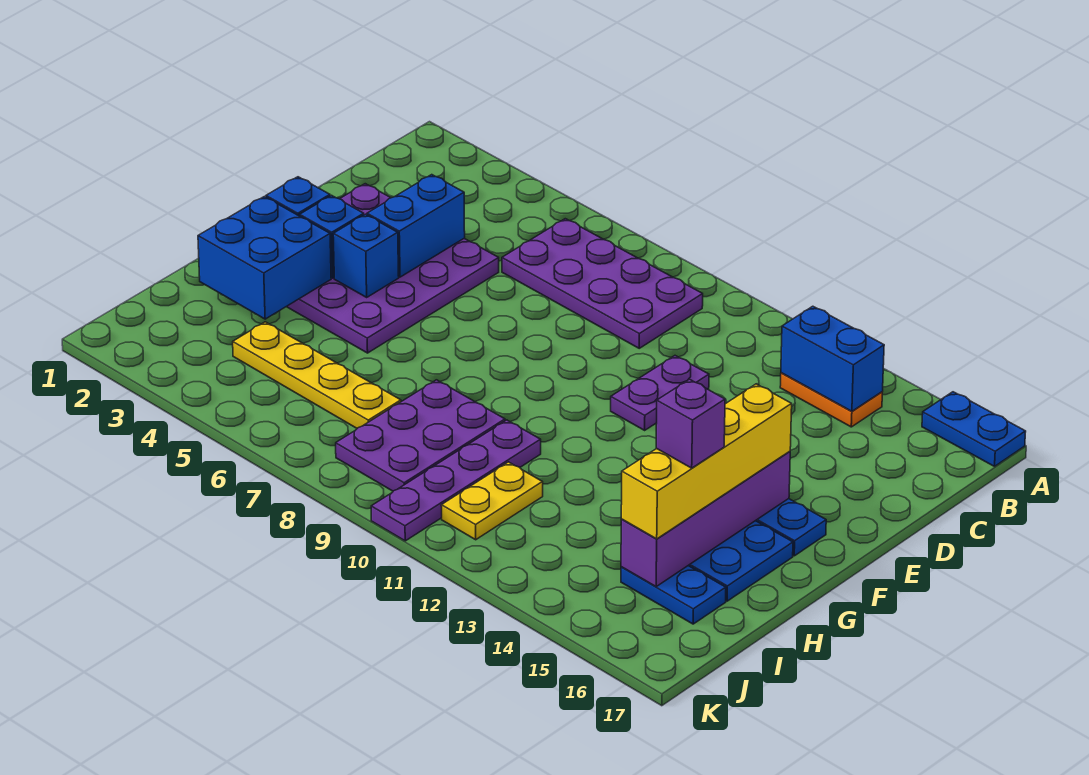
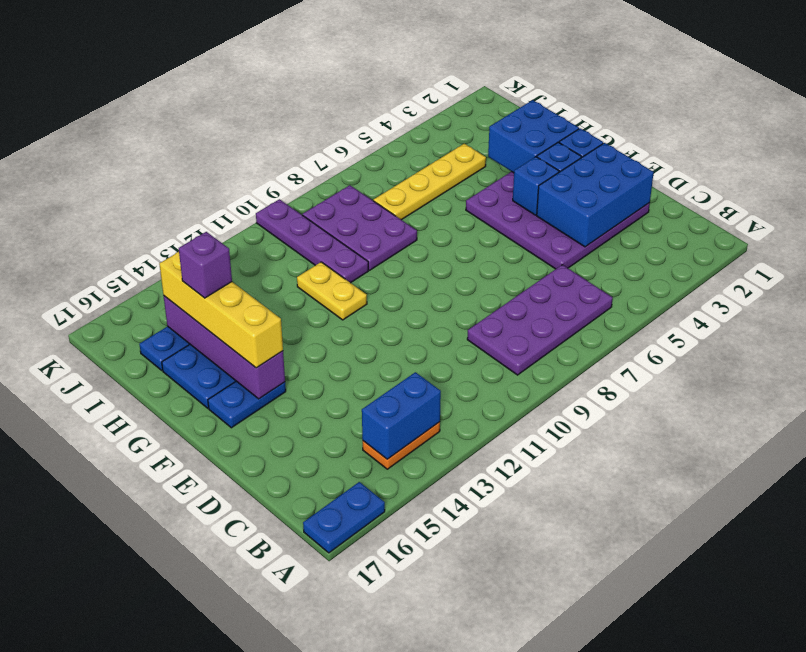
blue brick D4:E4 level 2 -> blue brick D2:E4 level 2
purple plate D11:E11 level 1 -> none
yellow plate I11:J11 level 1 -> yellow plate G11:H11 level 1

